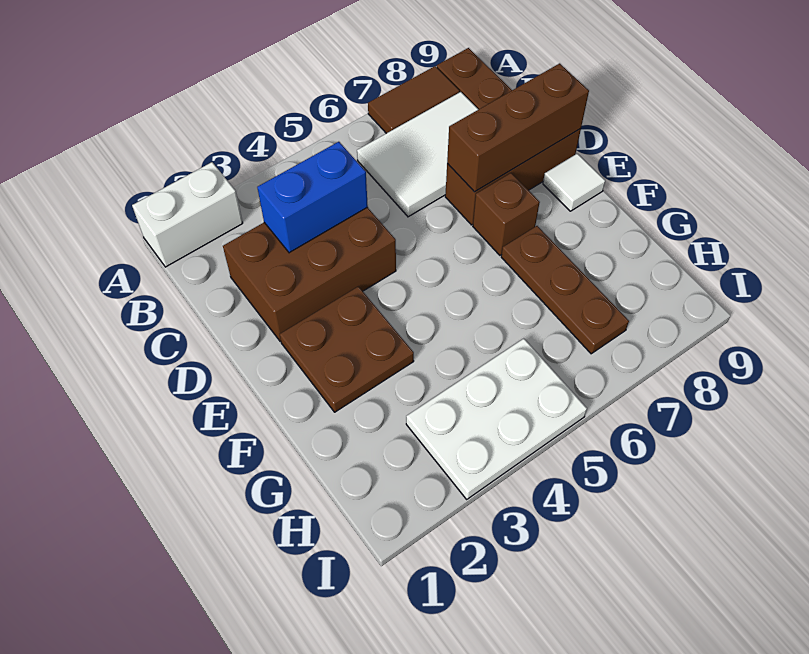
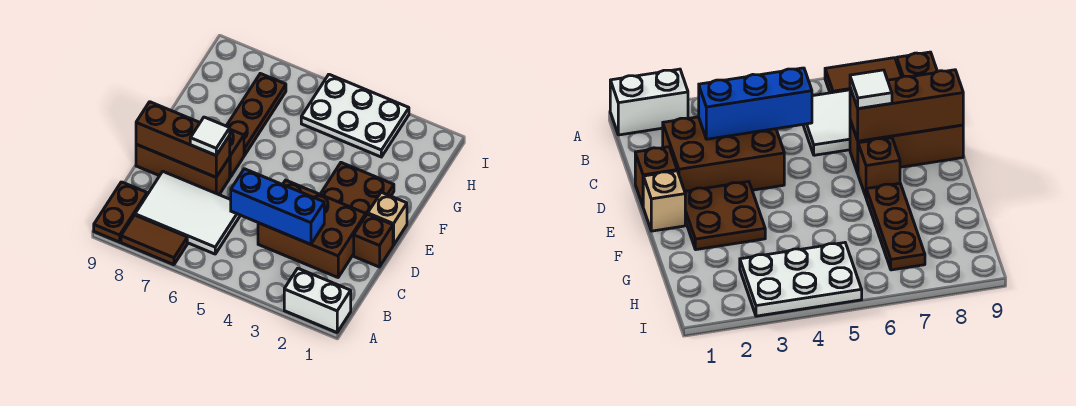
blue brick C3:C4 level 2 -> blue brick C3:C5 level 2
none -> brown brick D1 level 1
none -> tan brick E1 level 1
white tile E9 level 1 -> white tile D7 level 3

